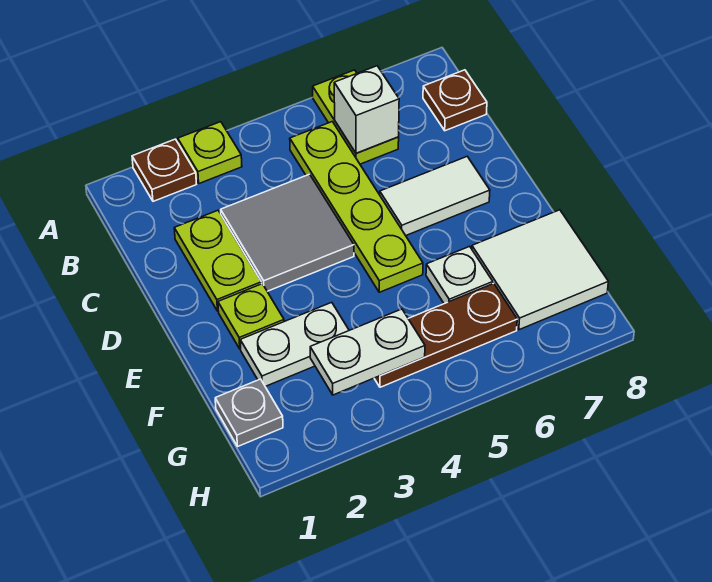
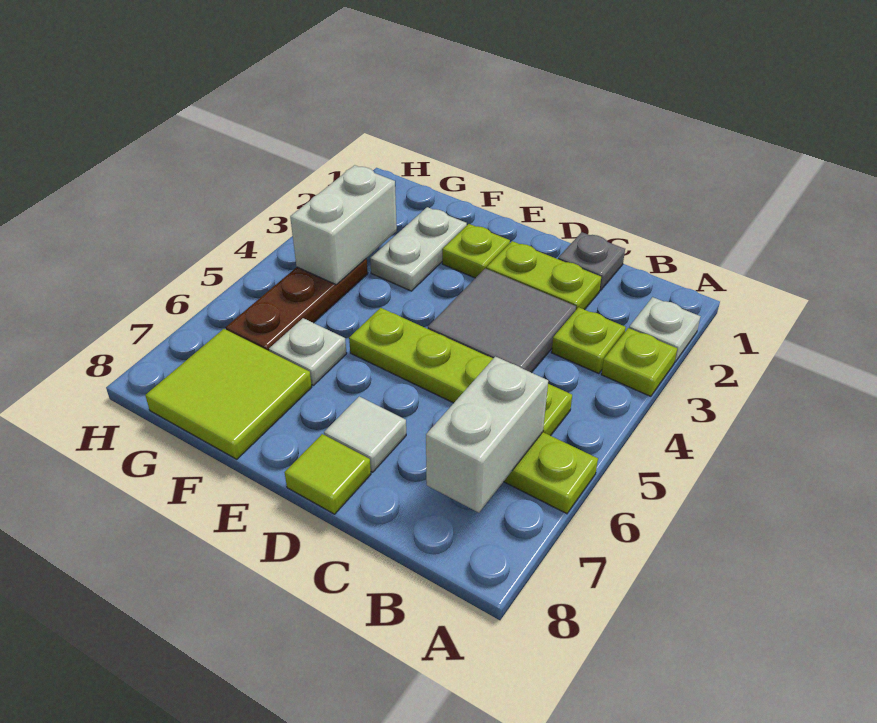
brown plate A2 level 1 -> white plate A2 level 1
none -> lime plate B3 level 1
white brick B6 level 2 -> white brick B6:B7 level 2
brown plate B8 level 1 -> none
white tile D6:D7 level 1 -> white tile D7 level 1
none -> lime tile D8 level 1
white tile F7:G8 level 1 -> lime tile F7:G8 level 1
grey plate G1 level 1 -> grey plate C1 level 1
white plate G3:G4 level 2 -> white brick G3:G4 level 2

